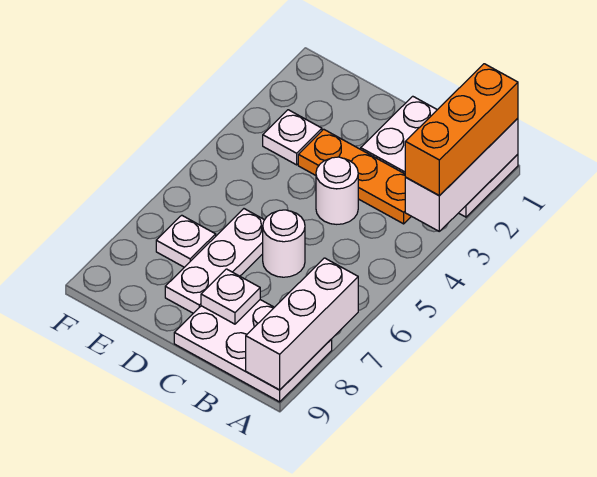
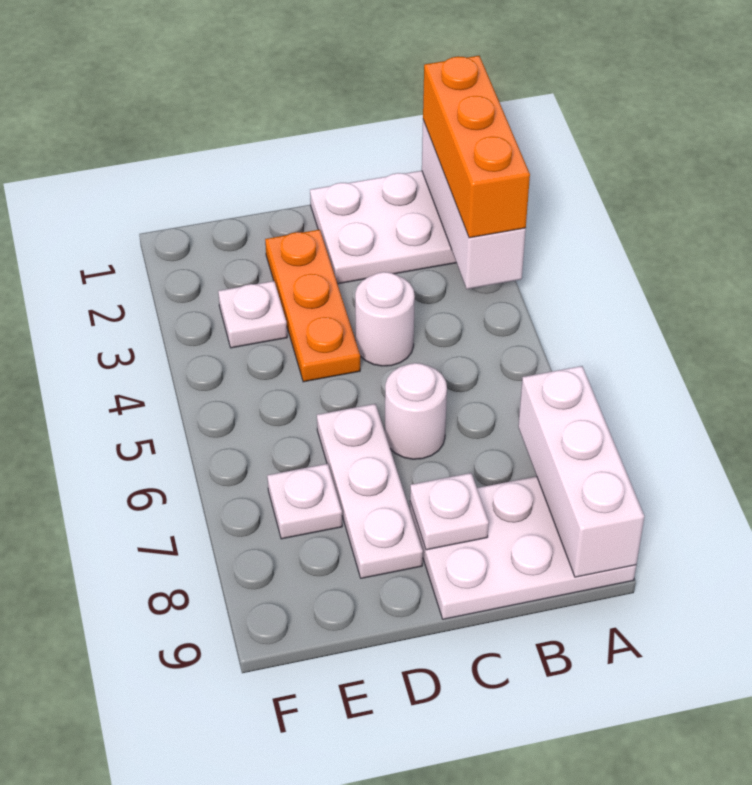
orange plate B3:D3 level 1 -> orange plate D2:D4 level 1

